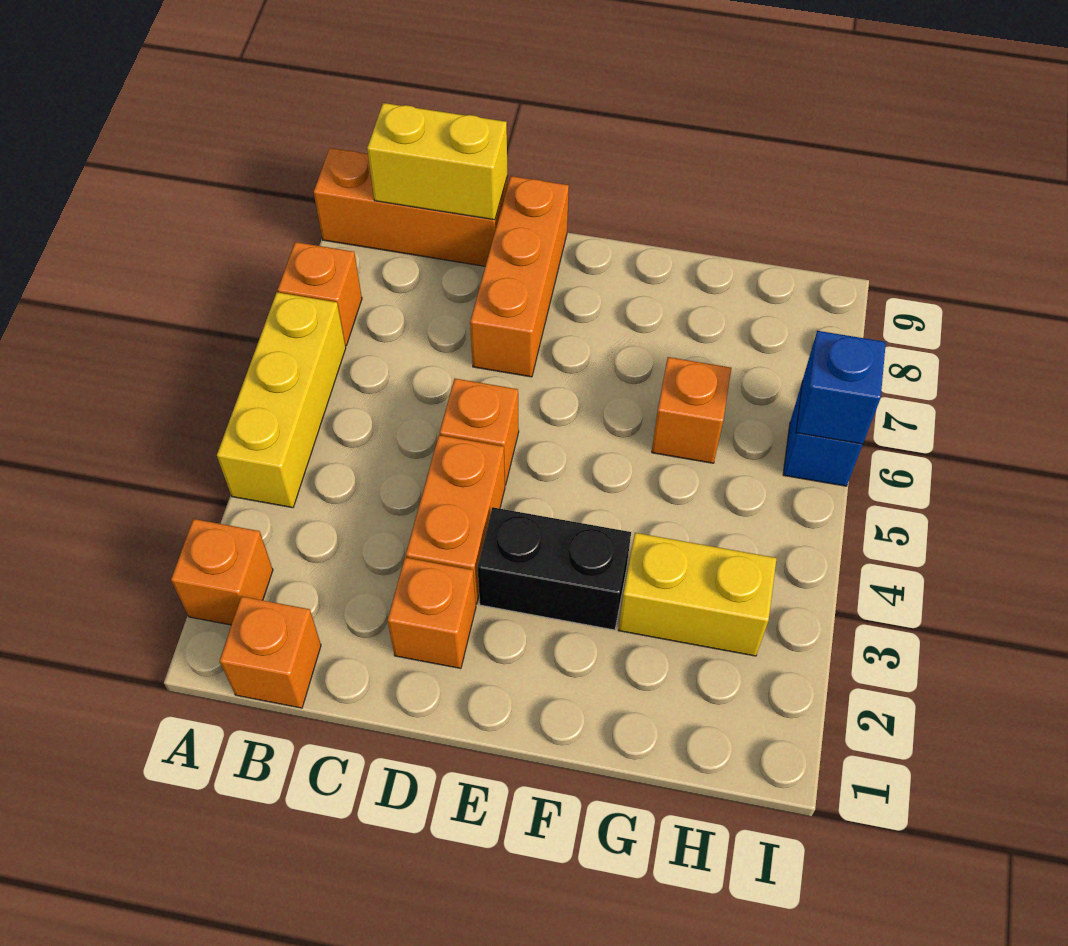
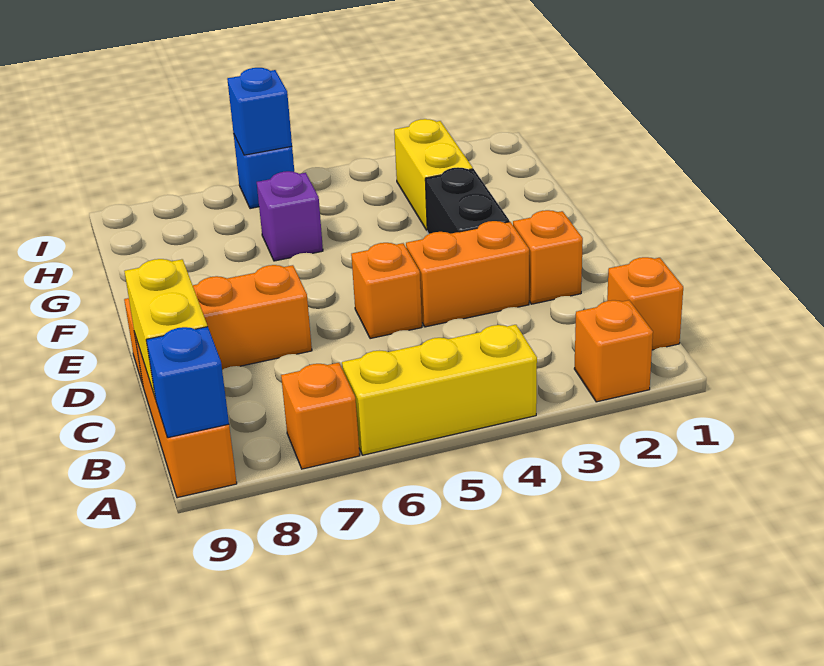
none -> blue brick A9 level 2
orange brick G6 level 1 -> purple brick G6 level 1

